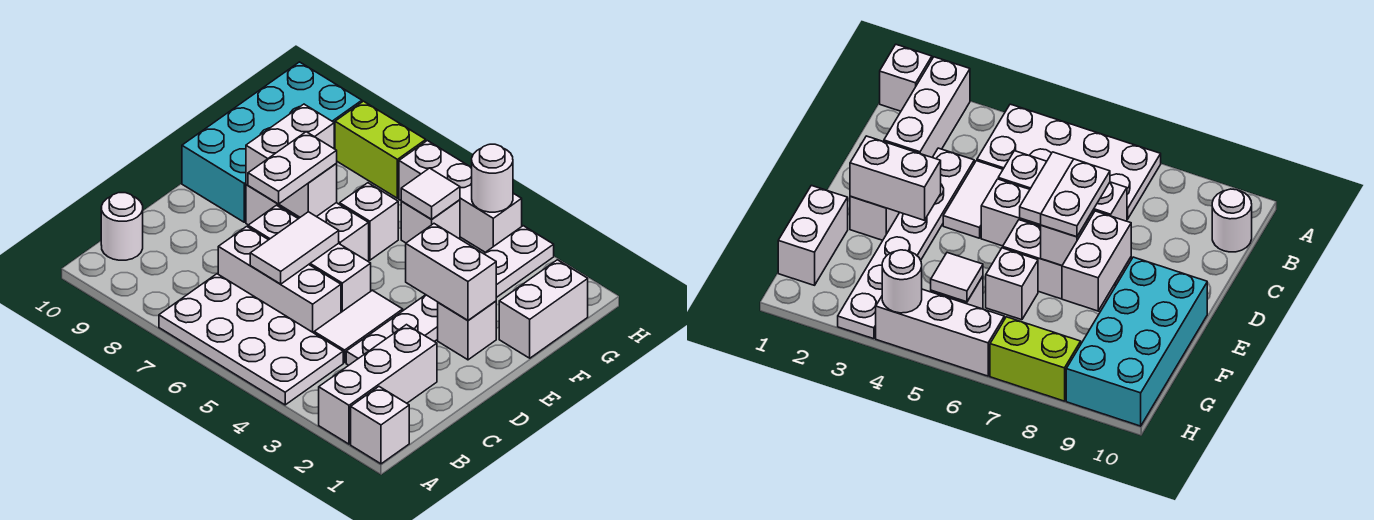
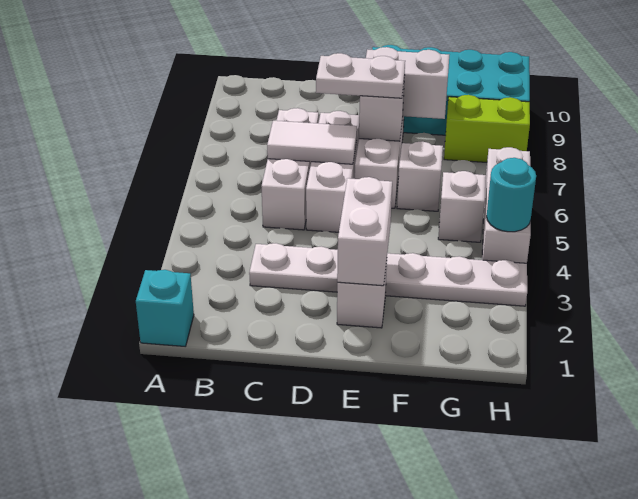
white brick A1 level 1 -> cyan brick A1 level 1
white brick A2:C2 level 1 -> none
white plate A4:B7 level 1 -> none
white round brick B10 level 1 -> none
white tile C4:D4 level 1 -> none
white brick F1:G1 level 1 -> none
white tile G5 level 2 -> none
white round brick H4 level 2 -> cyan round brick H4 level 2
lime brick H7:H8 level 1 -> lime brick G8:H8 level 1

